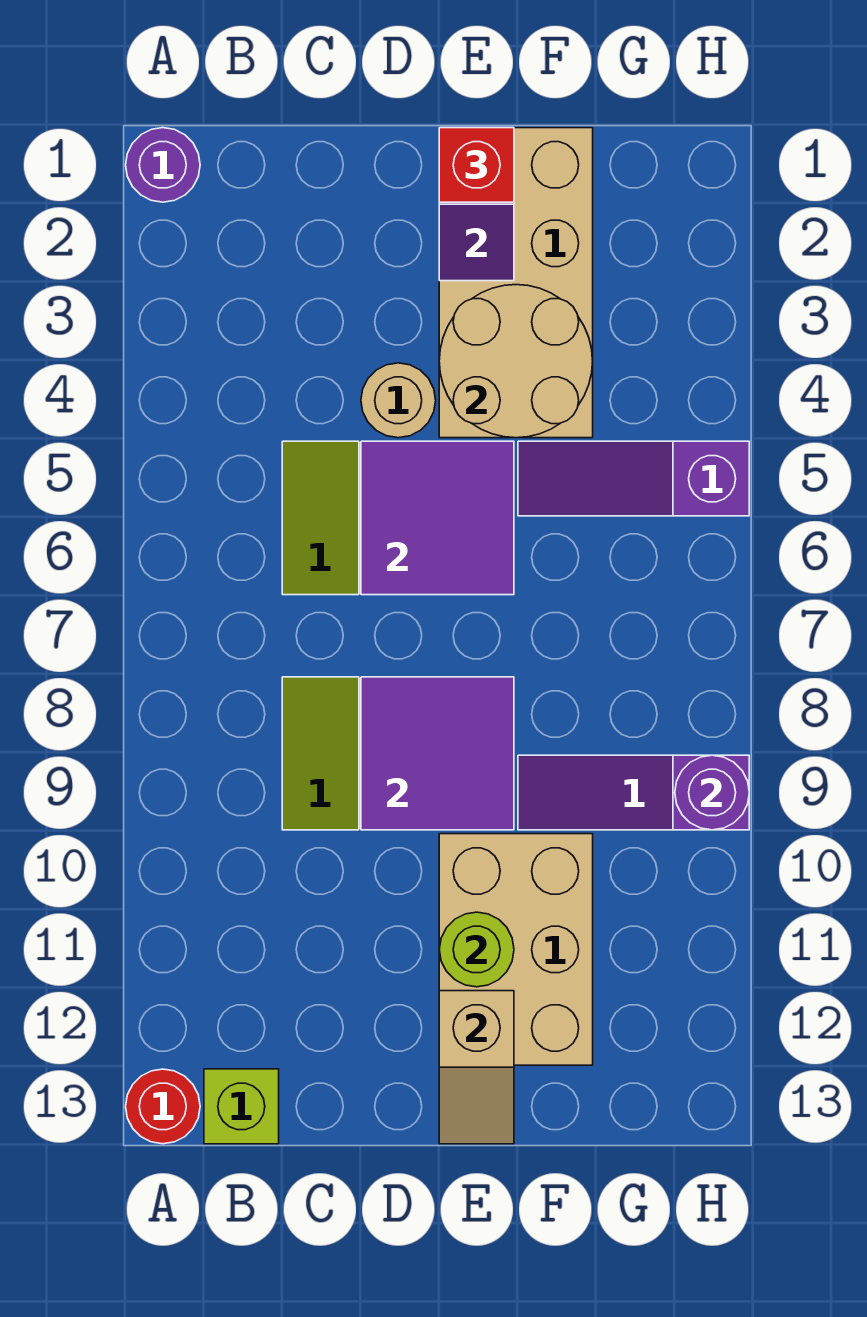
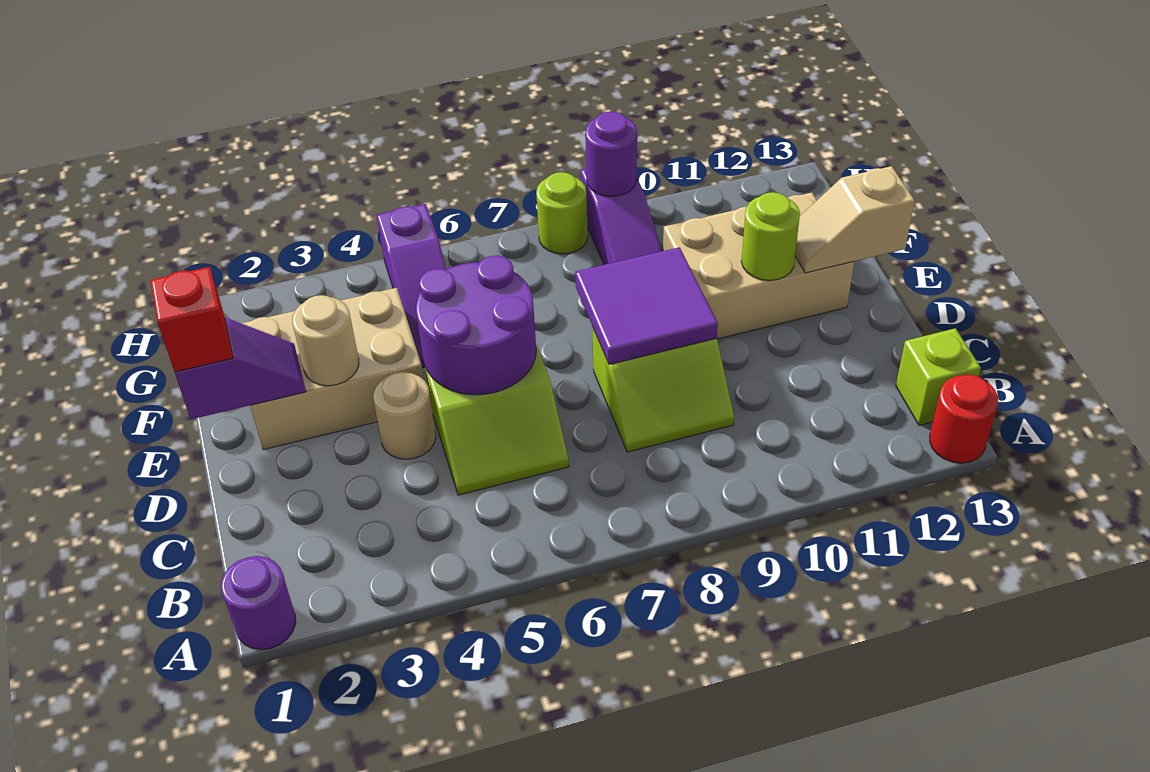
purple tile D5:E6 level 2 -> purple round brick D5:E6 level 2
tan brick E1:F4 level 1 -> tan brick E2:F4 level 1
tan round brick E3:F4 level 2 -> tan round brick E3 level 2
tan slope E12:E13 level 2 top 12 -> tan slope E12:E13 level 2 top 13
none -> lime round brick H8 level 1

